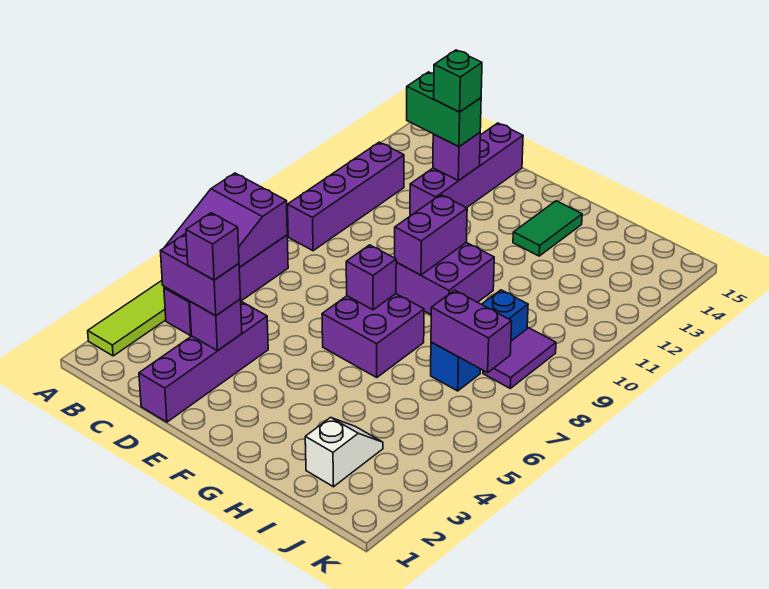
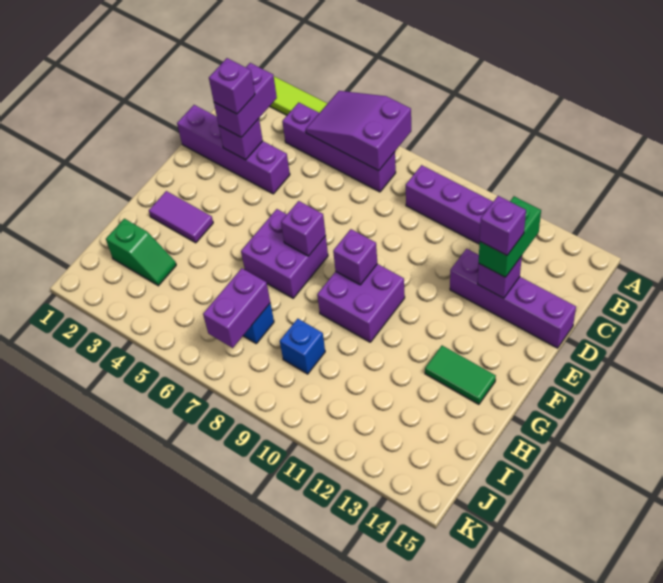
green brick D13 level 4 -> purple brick D13 level 4
purple brick F9:F10 level 2 -> purple brick F9 level 2
white slope I2:I3 level 1 top 2 -> green slope I2:I3 level 1 top 2
purple tile J8:J9 level 1 -> purple tile G2:G3 level 1

